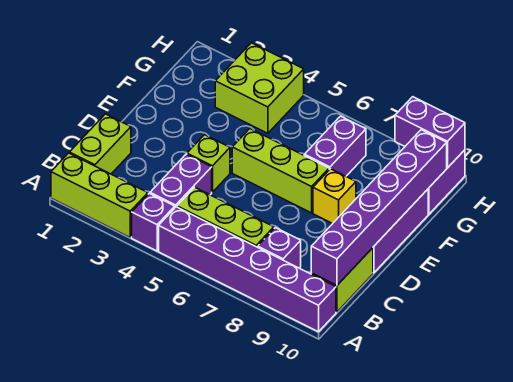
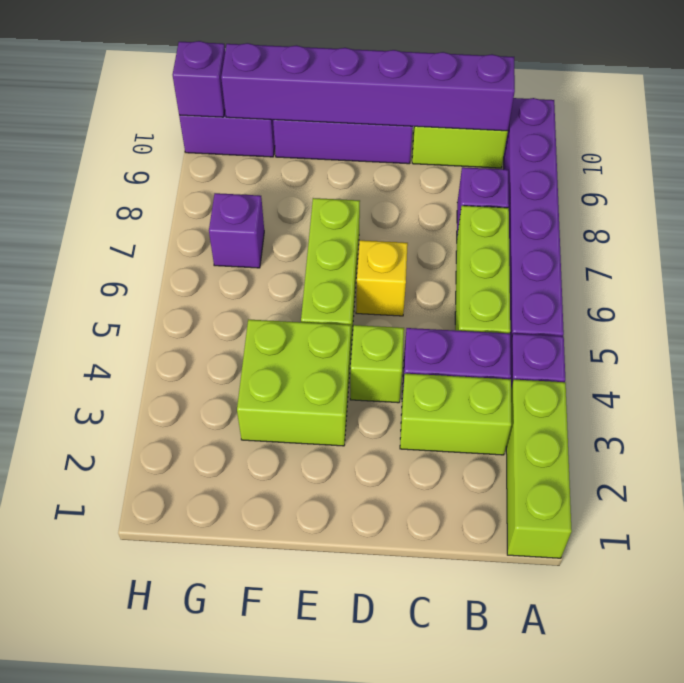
lime brick B1:C1 level 1 -> lime brick B3:C3 level 1
yellow brick E8 level 1 -> yellow brick D6 level 1
purple brick F7:G7 level 1 -> purple brick G7 level 1
lime brick G3:H4 level 1 -> lime brick E3:F4 level 1
purple brick H9:H10 level 2 -> purple brick H10 level 2

